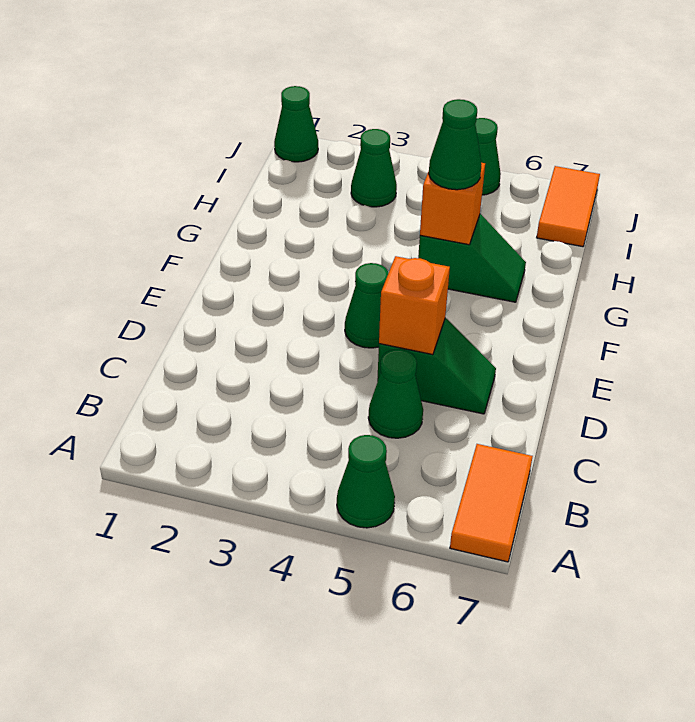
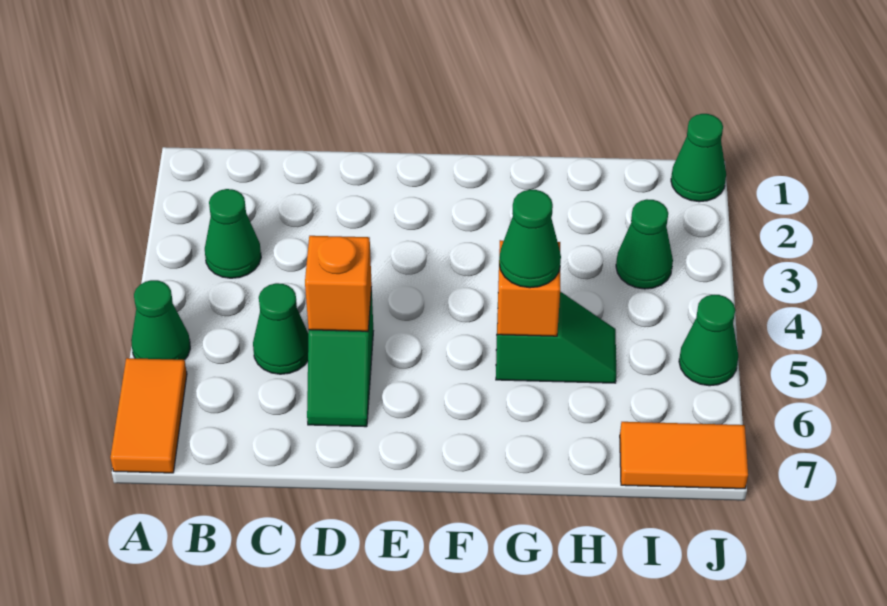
orange tile A7:B7 level 1 -> orange tile A6:A7 level 1
green cone E4 level 1 -> green cone B3 level 1
green slope G5:G6 level 1 top 5 -> green slope G5:H5 level 1 top G

